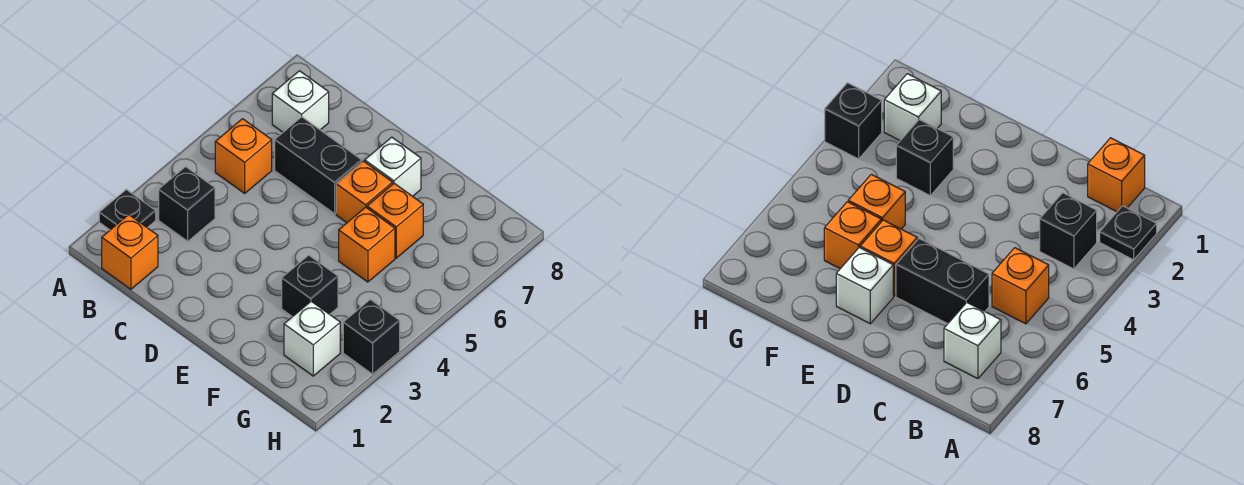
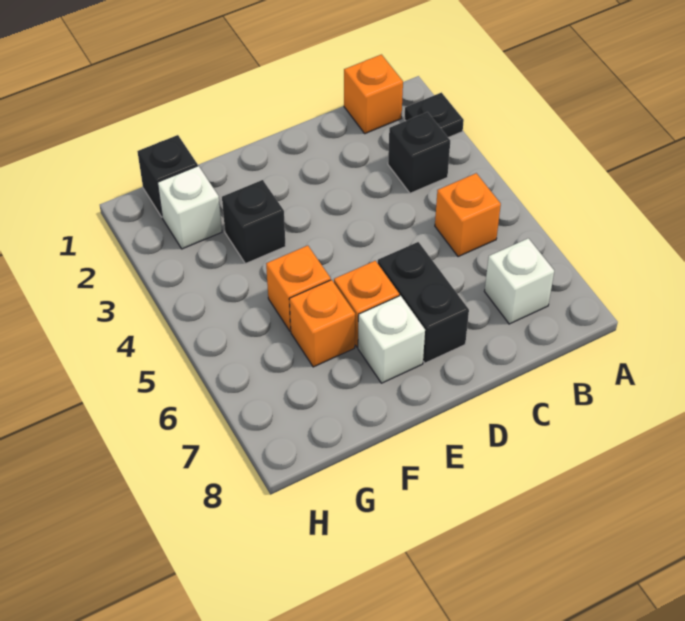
black brick C6:D6 level 1 -> black brick D6:D7 level 1
black brick H3 level 1 -> black brick G1 level 1

